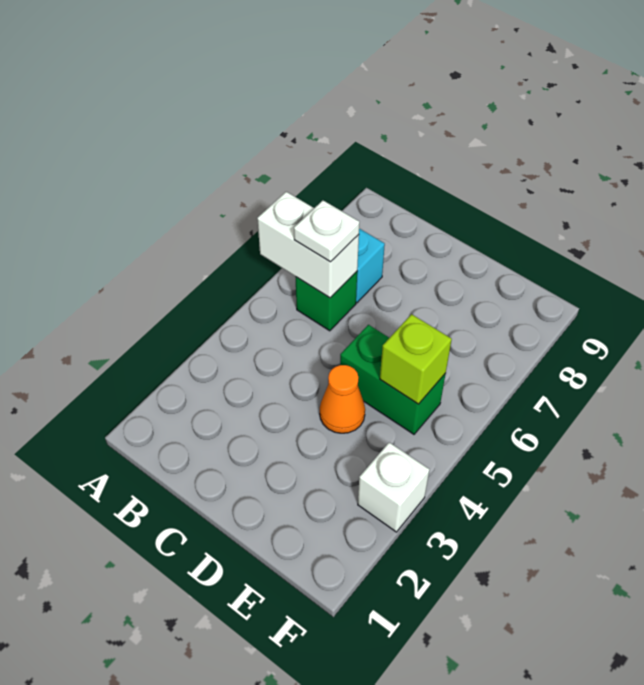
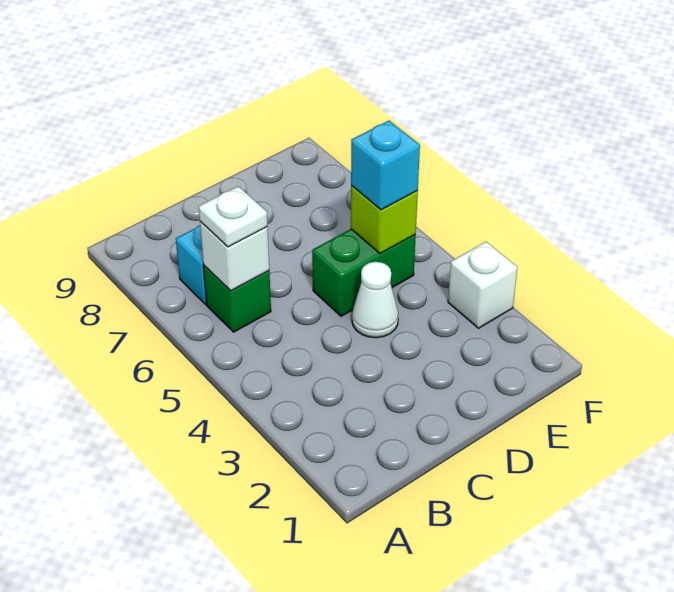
white brick A6:B6 level 2 -> white brick B6 level 2
orange cone D4 level 1 -> white cone D4 level 1
none -> cyan brick E5 level 3

